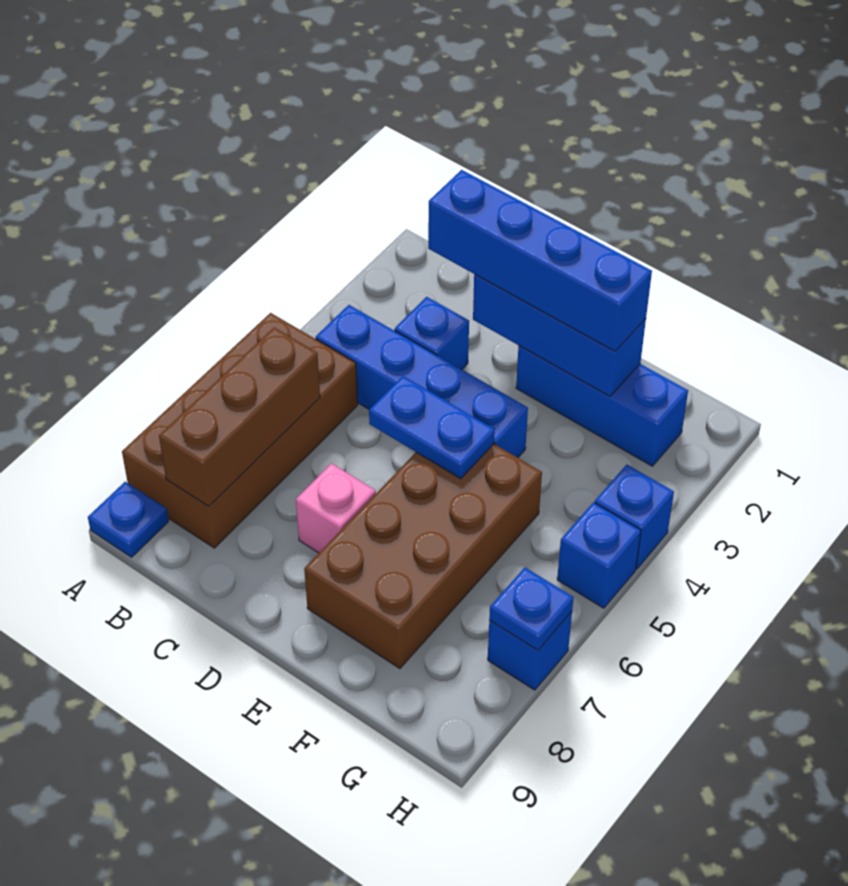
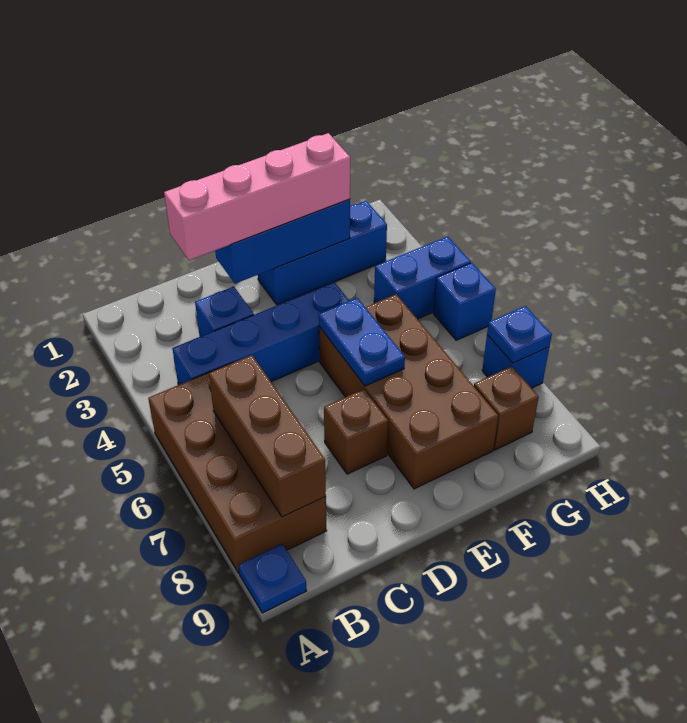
blue brick C2:F2 level 3 -> pink brick C2:F2 level 3
blue plate D5:E5 level 2 -> blue plate E5:E6 level 2
pink brick D7 level 1 -> brown brick D7 level 1
none -> brown brick G8 level 1
blue brick H4 level 1 -> blue brick G4:H4 level 1

